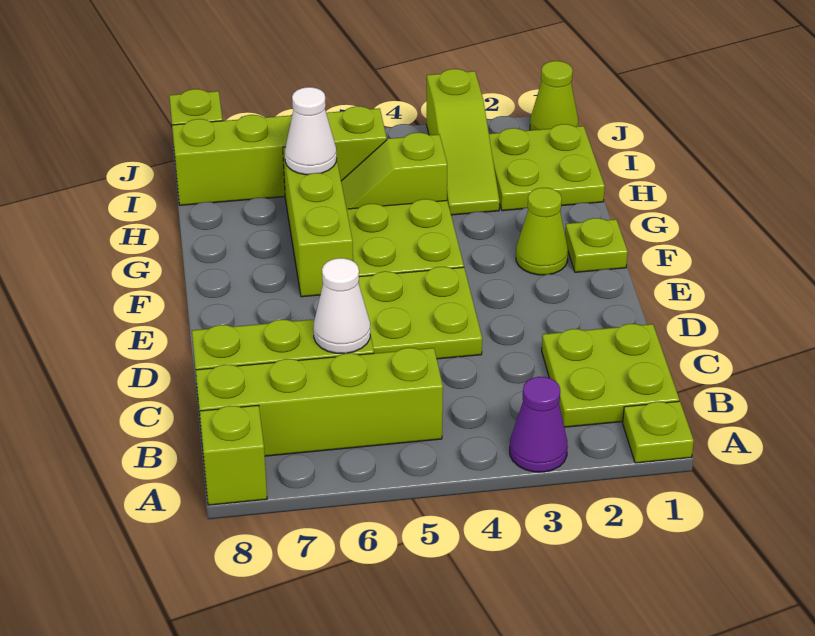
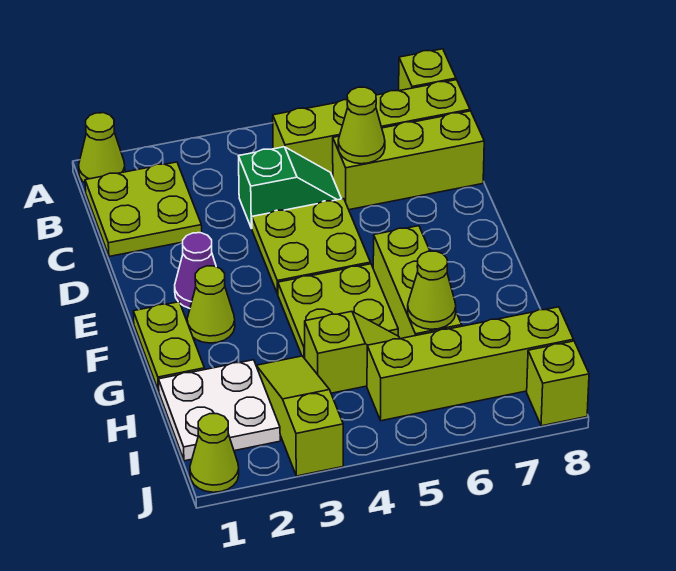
lime plate A1 level 1 -> lime cone A1 level 1
purple cone A3 level 1 -> purple cone E2 level 1
none -> green slope C4:C5 level 1 top 4
white cone C6 level 2 -> lime cone C6 level 2
lime plate F1 level 1 -> lime plate F1:G1 level 1
lime plate H1:I2 level 1 -> white plate H1:I2 level 1
white cone H6 level 2 -> lime cone H6 level 2

